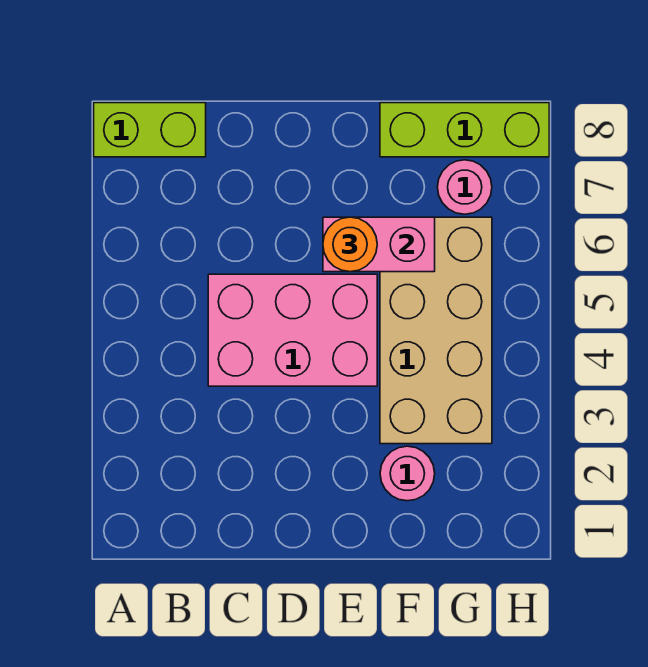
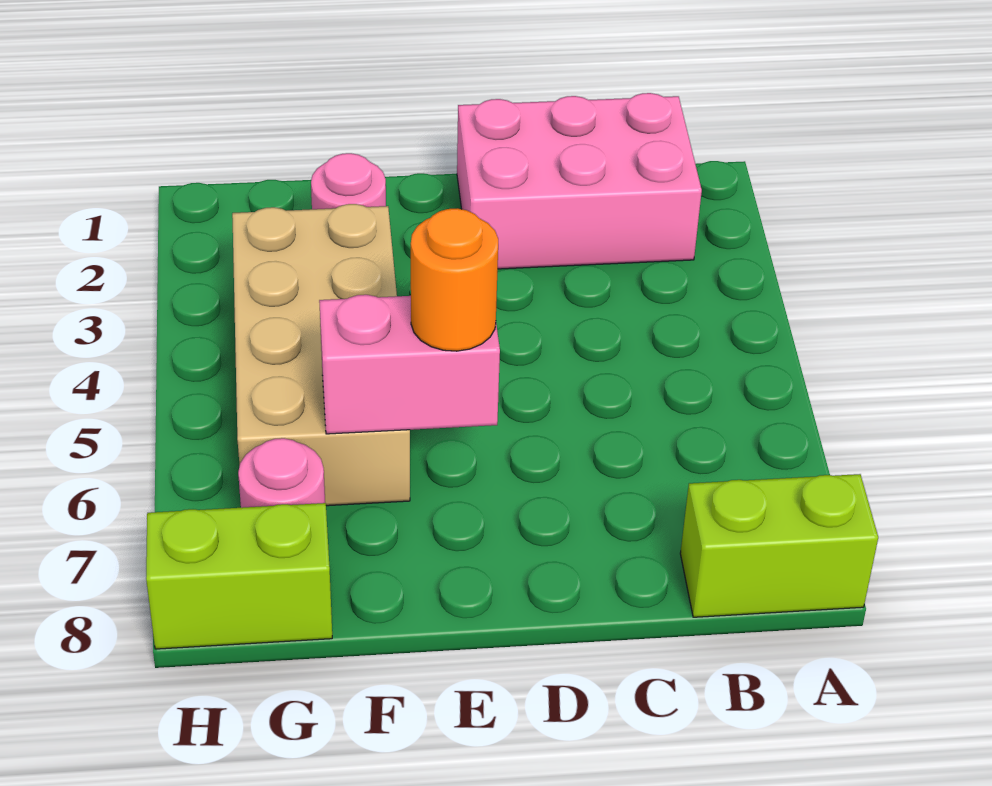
pink brick C4:E5 level 1 -> pink brick B1:D2 level 1
lime brick F8:H8 level 1 -> lime brick G8:H8 level 1

